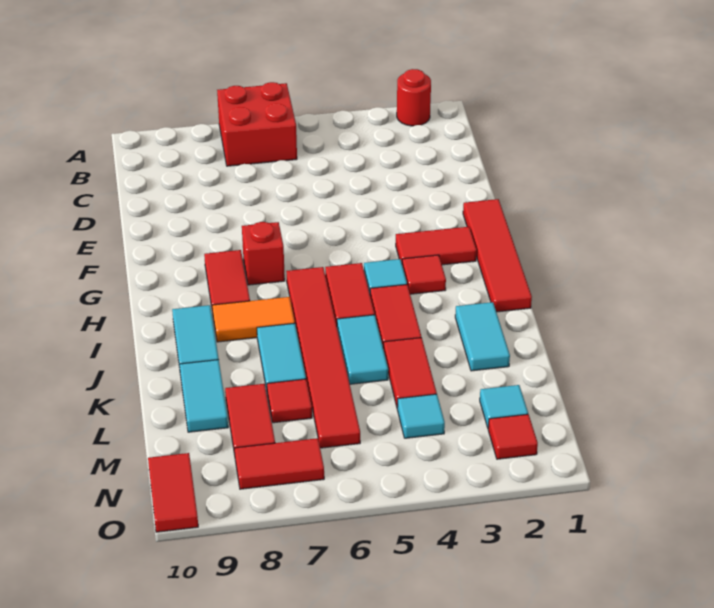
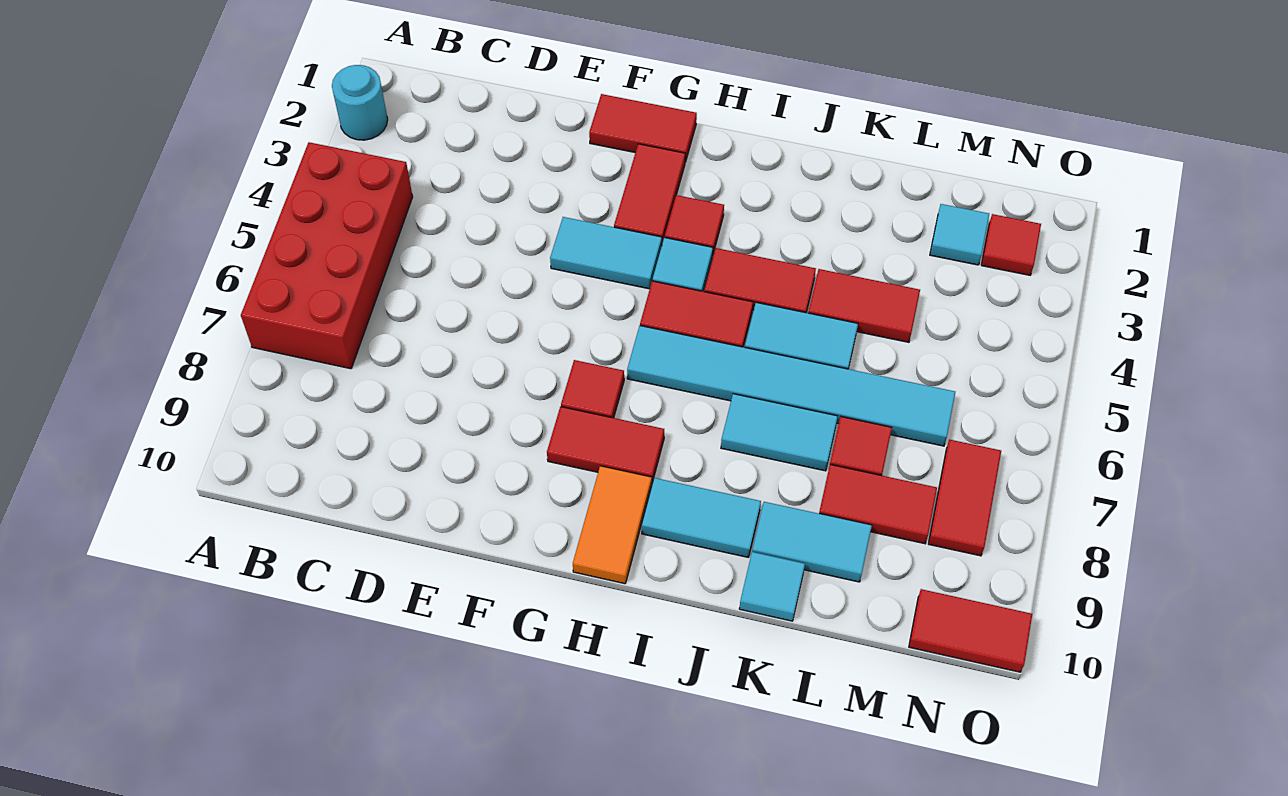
red round brick A2 level 1 -> cyan round brick A2 level 1
red brick A6:B7 level 1 -> red brick A4:B7 level 1
red tile F1:I1 level 1 -> red tile F1:G1 level 1
red brick G7 level 1 -> red tile G7 level 1
red tile H6:M6 level 1 -> cyan tile H6:M6 level 1
orange tile I7:I8 level 1 -> orange tile H9:H10 level 1
cyan tile J2:K2 level 1 -> cyan tile F4:G4 level 1
cyan tile M4 level 1 -> cyan tile K10 level 1

